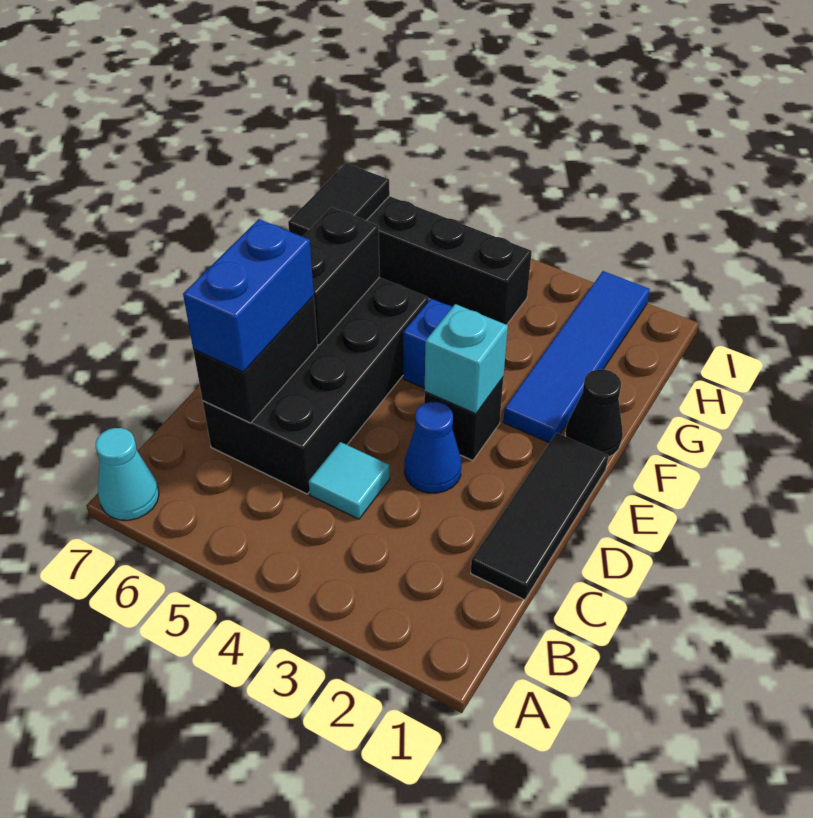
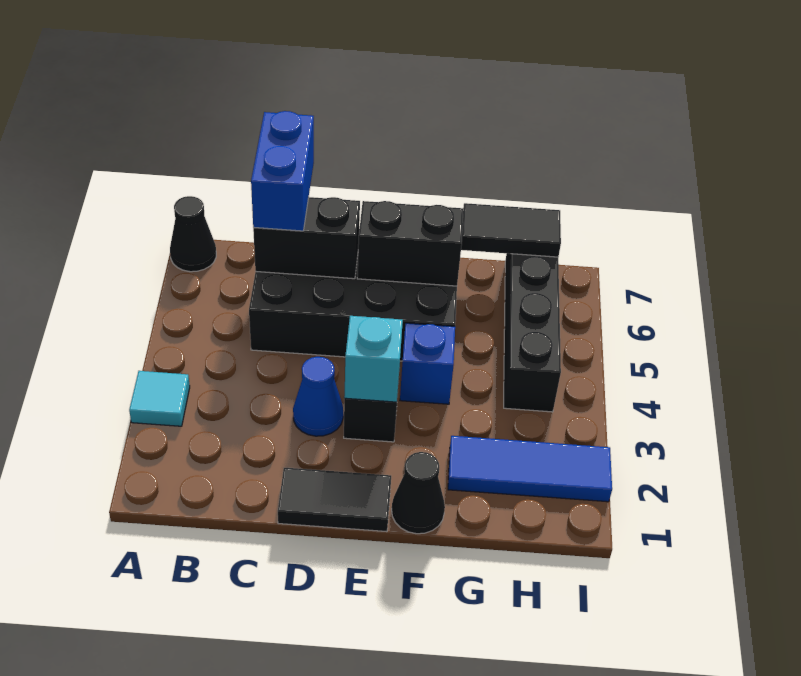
cyan cone A7 level 1 -> black cone A7 level 1
black tile C1:E1 level 1 -> black tile D1:E1 level 1
cyan tile C4 level 1 -> cyan tile A3 level 1
blue brick C6:D6 level 3 -> blue brick C6:C7 level 3
blue tile F2:I2 level 1 -> blue tile G2:I2 level 1

